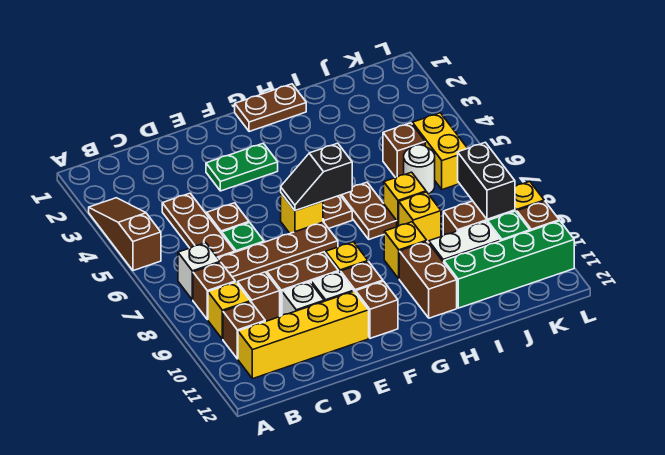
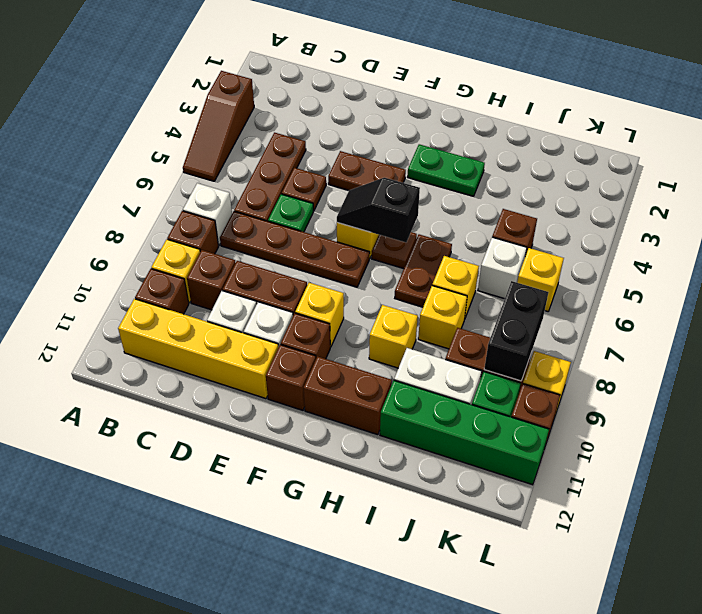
brown slope A3:A5 level 1 top 5 -> brown slope A3:A5 level 1 top 3
green plate E3:F3 level 1 -> green plate G3:H3 level 1
brown plate G1:H1 level 1 -> brown plate E4:F4 level 1
brown brick H10:H11 level 1 -> brown brick G11:H11 level 1
white round brick J6 level 1 -> white brick J6 level 1
yellow brick K5:K6 level 1 -> yellow brick K6 level 1

